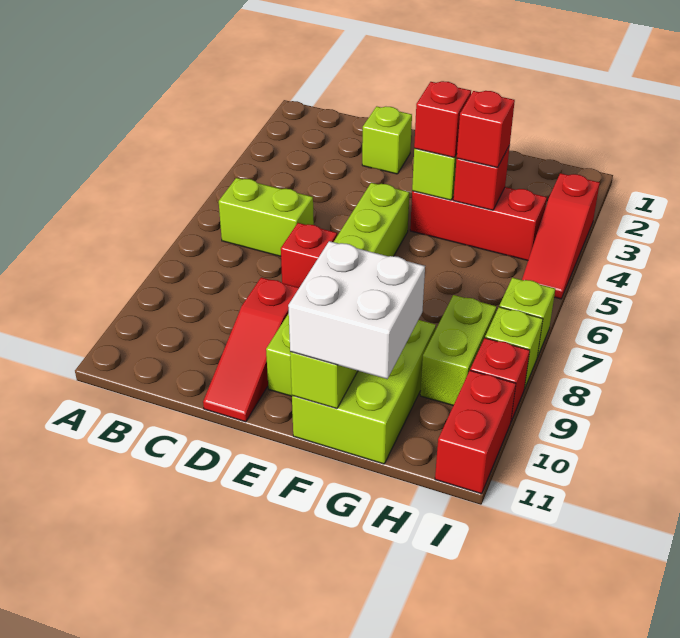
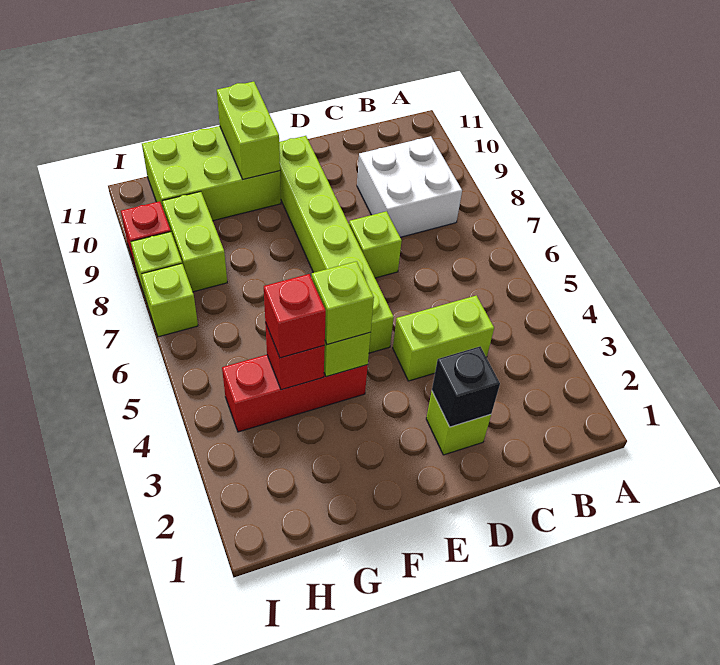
lime brick B6:C6 level 1 -> lime brick C4:D4 level 1
none -> black brick D2 level 2
red brick D7 level 1 -> lime brick D7 level 1
red slope D9:D11 level 1 top 9 -> none
red brick F4 level 3 -> lime brick F4 level 3
lime brick F9:G11 level 1 -> lime brick F10:H11 level 1
white brick F10:G11 level 3 -> white brick B8:C9 level 1
red slope I3:I5 level 1 top 3 -> none
red brick I10:I11 level 1 -> none

